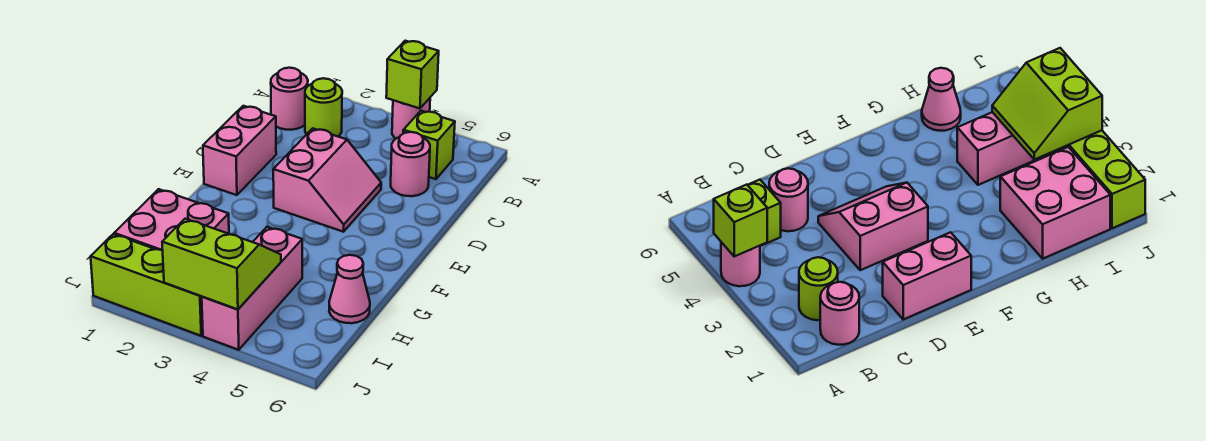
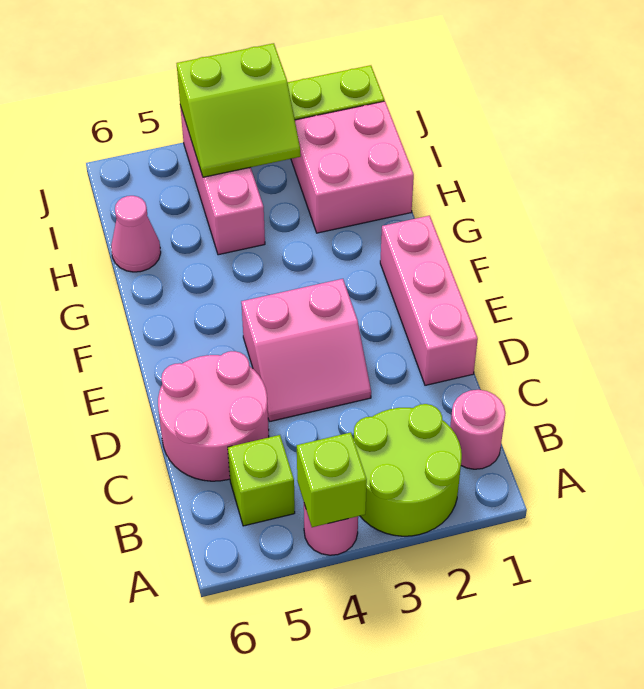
lime round brick B2 level 1 -> lime round brick A2:B3 level 1
pink round brick C5 level 1 -> pink round brick C5:D6 level 1
pink brick D1:E1 level 1 -> pink brick D1:F1 level 1
pink slope D3:E4 level 1 top 3 -> pink slope D3:E4 level 1 top E

